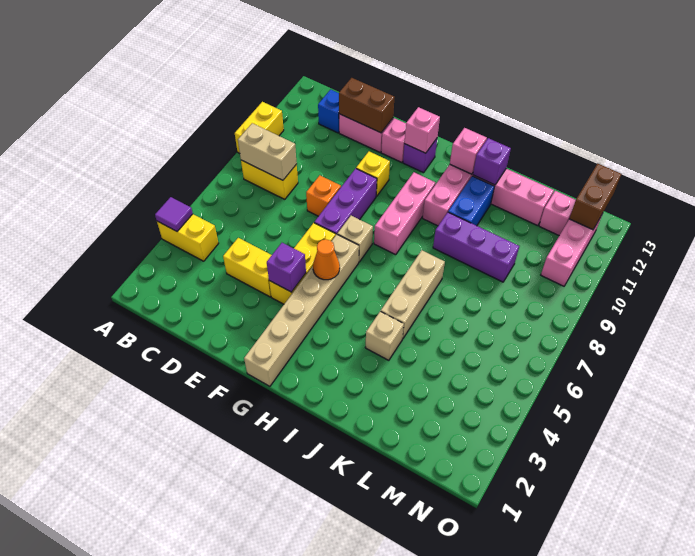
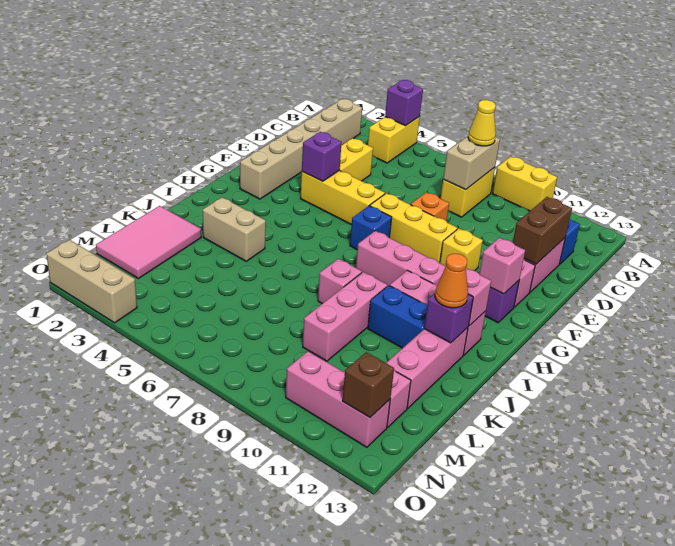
purple tile A4 level 2 -> purple brick A4 level 2
none -> yellow cone B8 level 3
purple brick F7:F9 level 1 -> yellow brick F7:F9 level 1
tan brick G1:G6 level 1 -> tan brick B2:G2 level 1
orange cone G5 level 2 -> orange cone J12 level 3
tan brick G7 level 1 -> blue brick G7 level 1
tan brick J4 level 1 -> tan brick J3:J4 level 1
tan brick J5:J7 level 1 -> tan brick O1:O3 level 1
none -> pink brick J8 level 1
purple brick J9:L9 level 1 -> pink brick J9:L9 level 1
none -> pink tile K1:M2 level 1
brown brick N12:N13 level 2 -> brown brick N12 level 2

